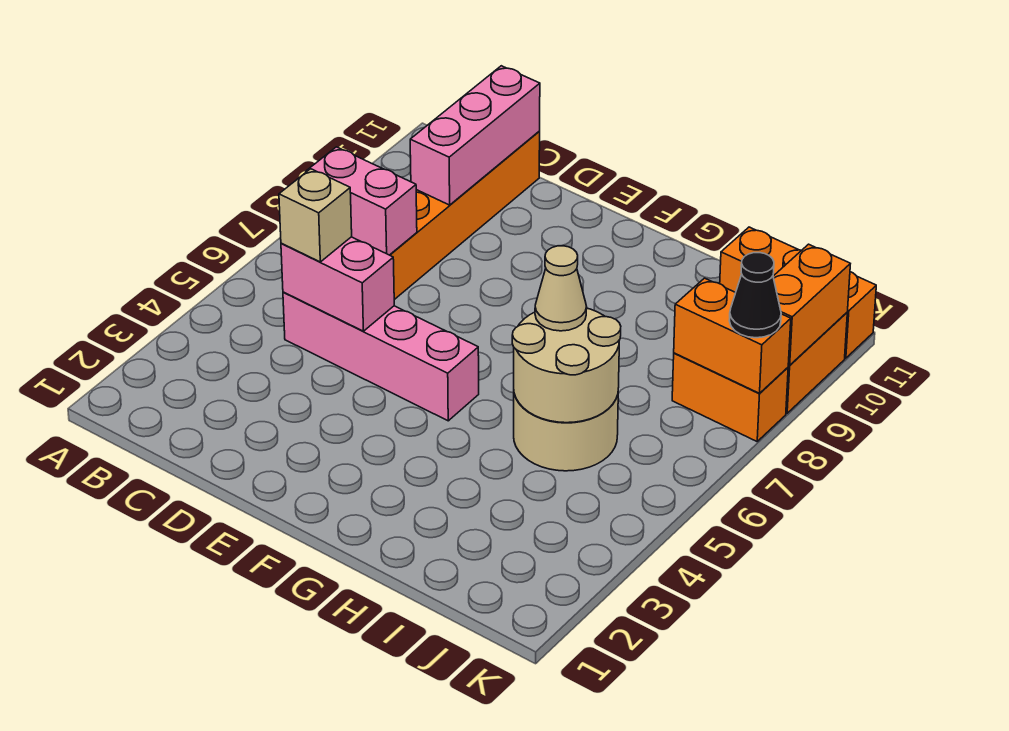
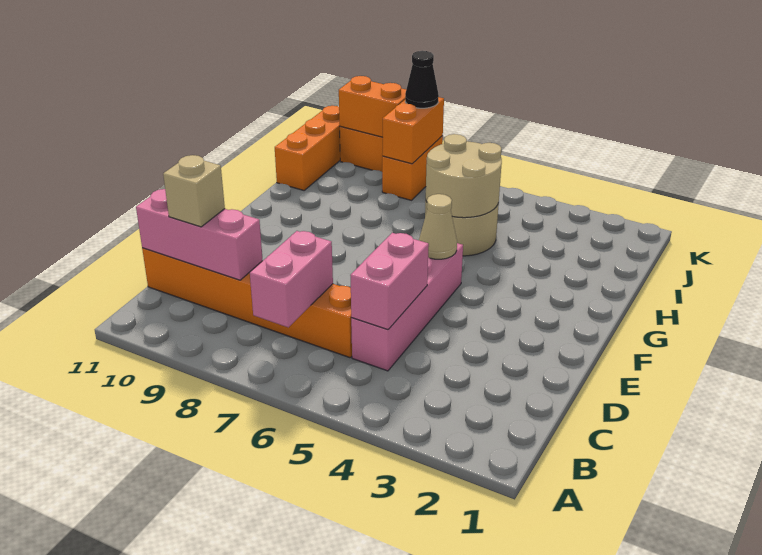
tan brick C5 level 3 -> tan brick C10 level 3
tan cone H6 level 3 -> tan cone F5 level 2

